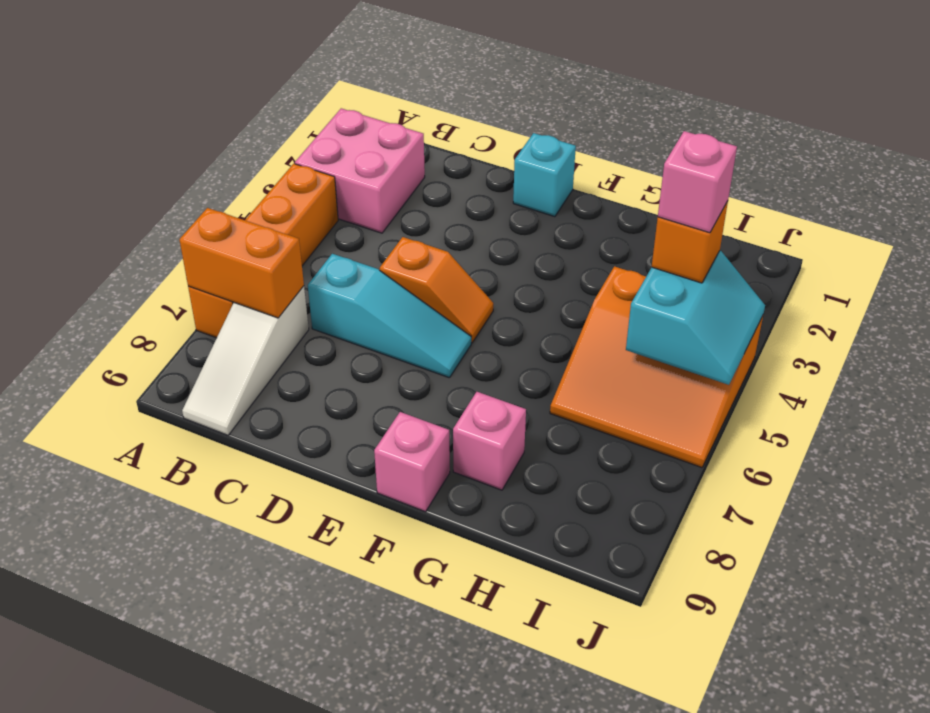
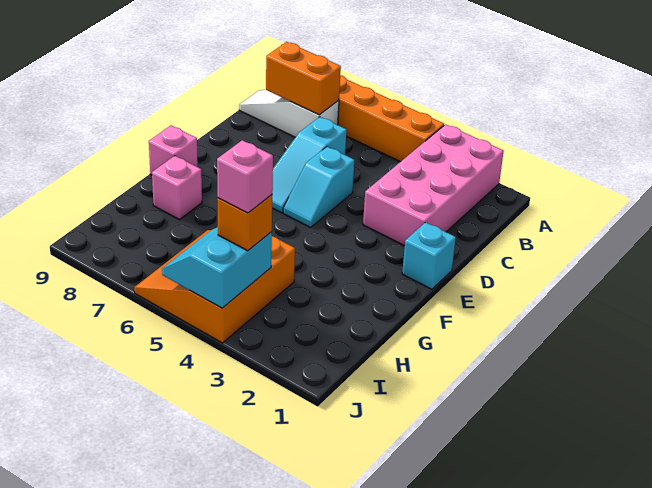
pink brick A2:B3 level 1 -> pink brick A2:D3 level 1
orange brick A7:B7 level 2 -> orange brick B7:B8 level 2
orange slope D5:E5 level 1 top D -> cyan slope D5:E5 level 1 top D
cyan slope I4:J5 level 2 top I -> cyan slope I4:J5 level 2 top 4

